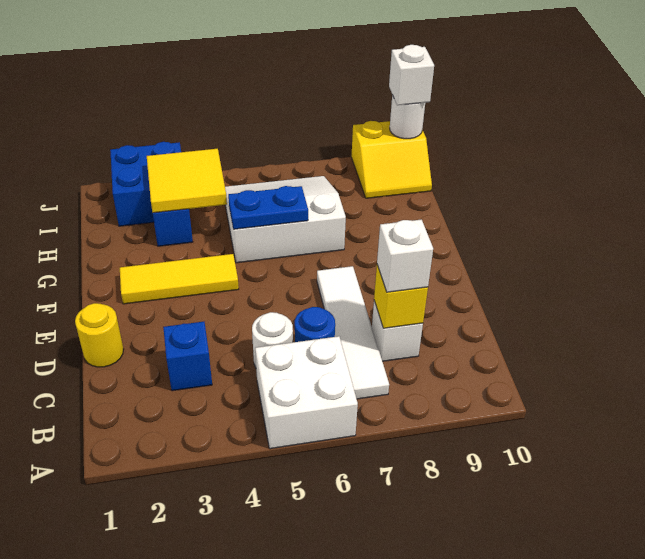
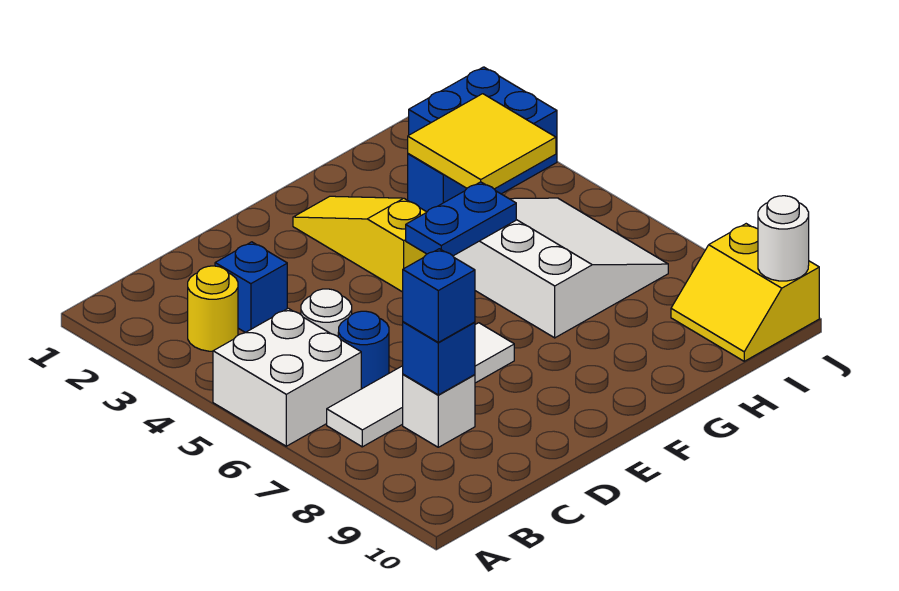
yellow brick C8 level 2 -> blue brick C8 level 2
white brick C8 level 3 -> blue brick C8 level 3
yellow round brick D1 level 1 -> yellow round brick B3 level 1
yellow tile F2:F4 level 1 -> yellow slope F2:F4 level 1 top 4
blue plate G5:G6 level 2 -> blue plate F5:G5 level 2
white brick J10 level 3 -> none

